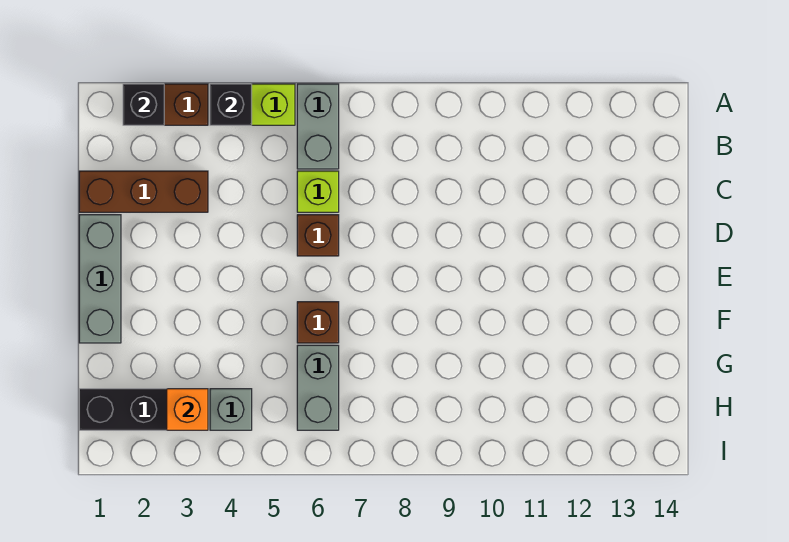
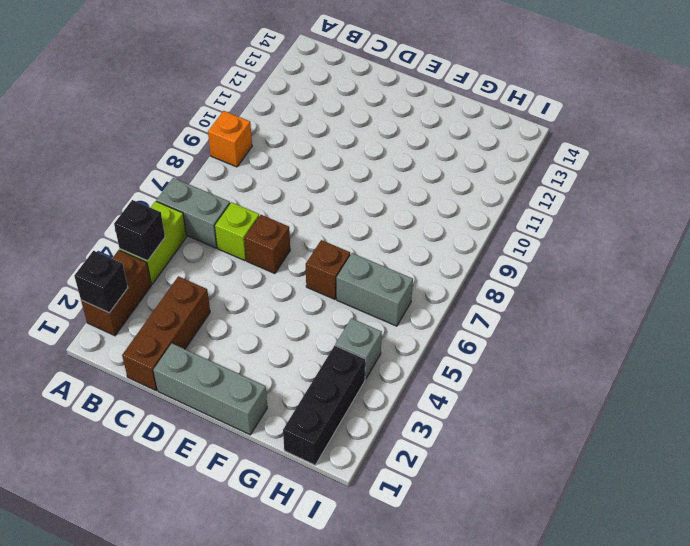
orange brick H3 level 2 -> orange brick A9 level 1

